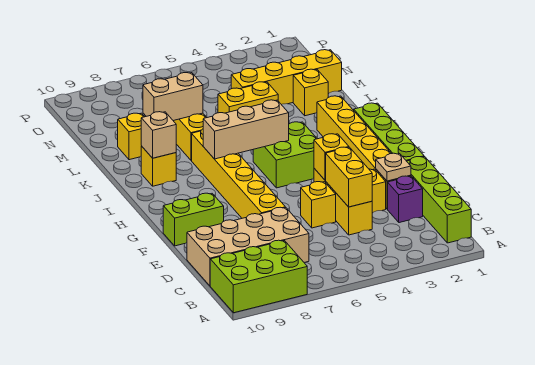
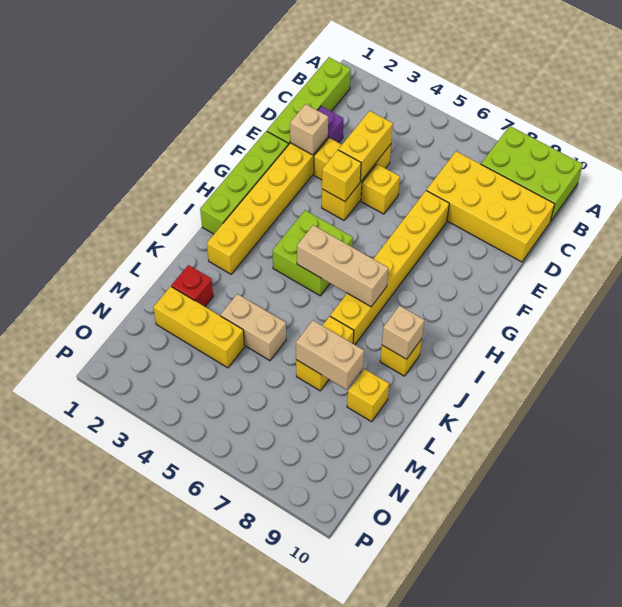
tan brick C7:D10 level 1 -> yellow brick C7:D10 level 1
tan plate E2 level 2 -> tan brick E2 level 2
lime brick F9:F10 level 1 -> none
yellow brick L2 level 1 -> red brick L2 level 1
yellow brick L4:L5 level 1 -> tan brick L4:L5 level 1
yellow brick M1:M4 level 1 -> yellow brick M2:M4 level 1

